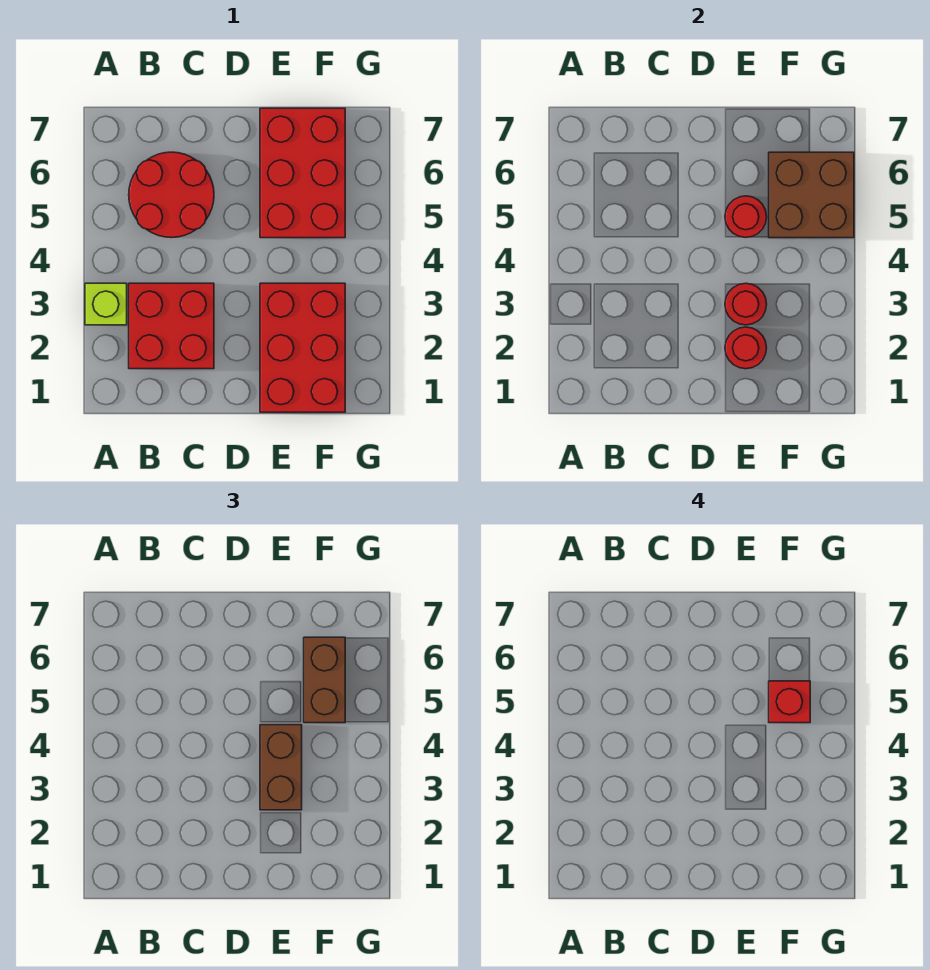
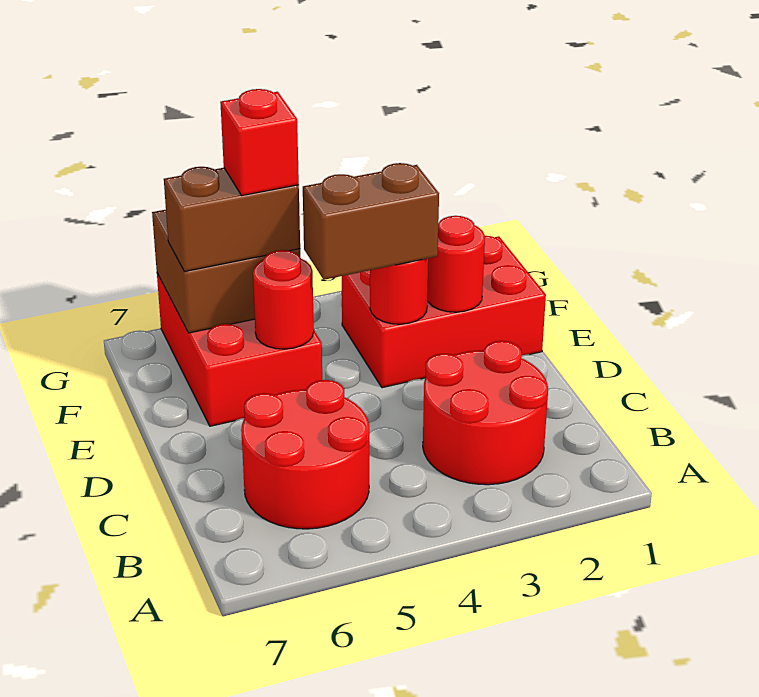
lime brick A3 level 1 -> none
red brick B2:C3 level 1 -> red round brick B2:C3 level 1
red brick E5:F7 level 1 -> red brick E5:G6 level 1

